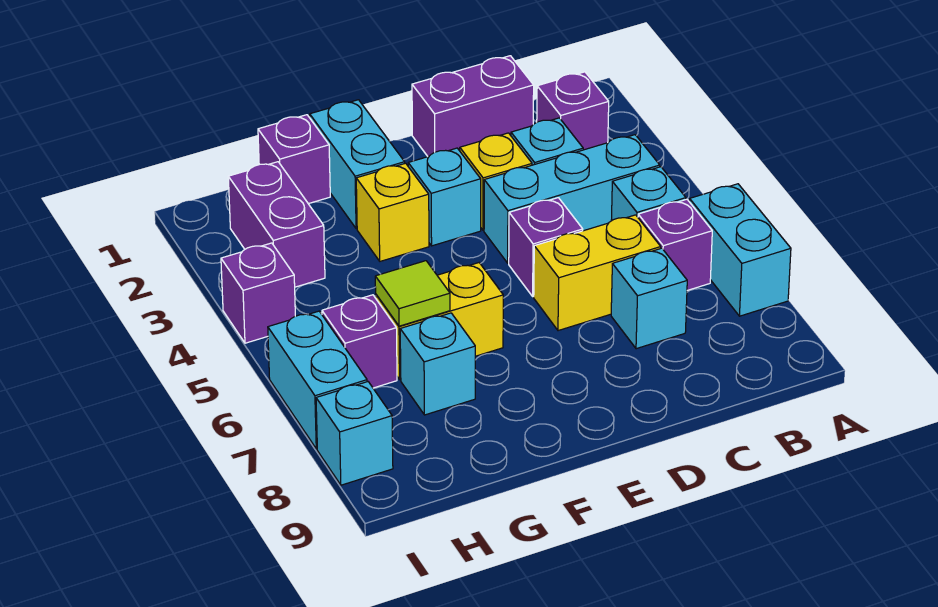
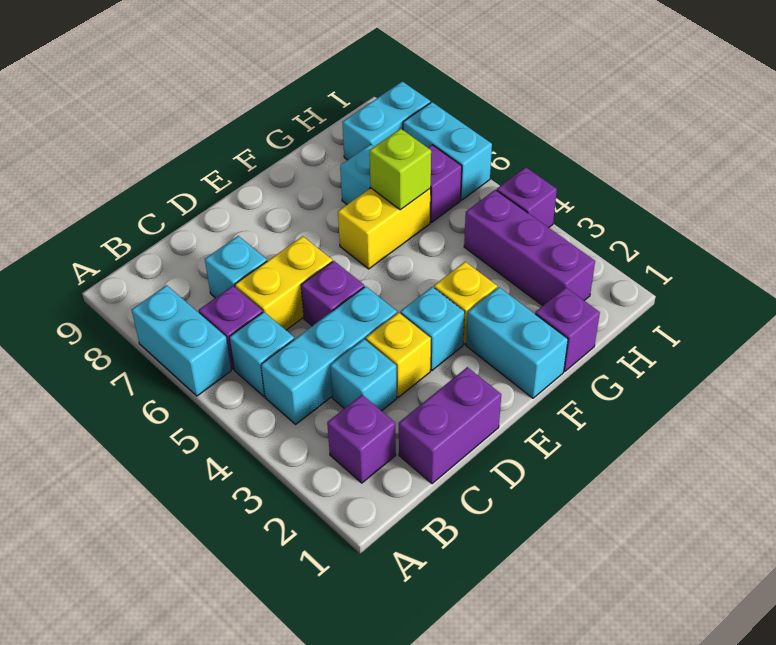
lime tile G6 level 2 -> lime brick G6 level 2
purple brick H2:H3 level 1 -> purple brick H2:H4 level 1
cyan brick I8 level 1 -> cyan brick H8:I8 level 1

